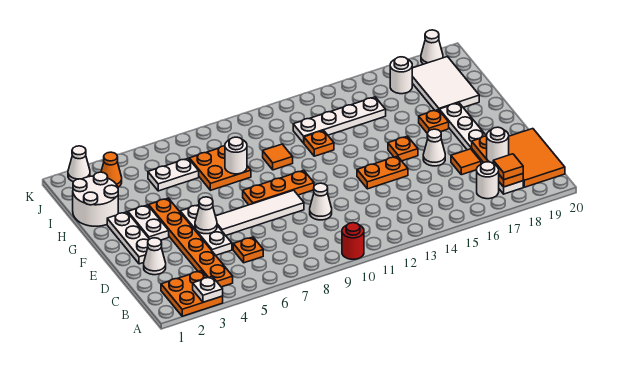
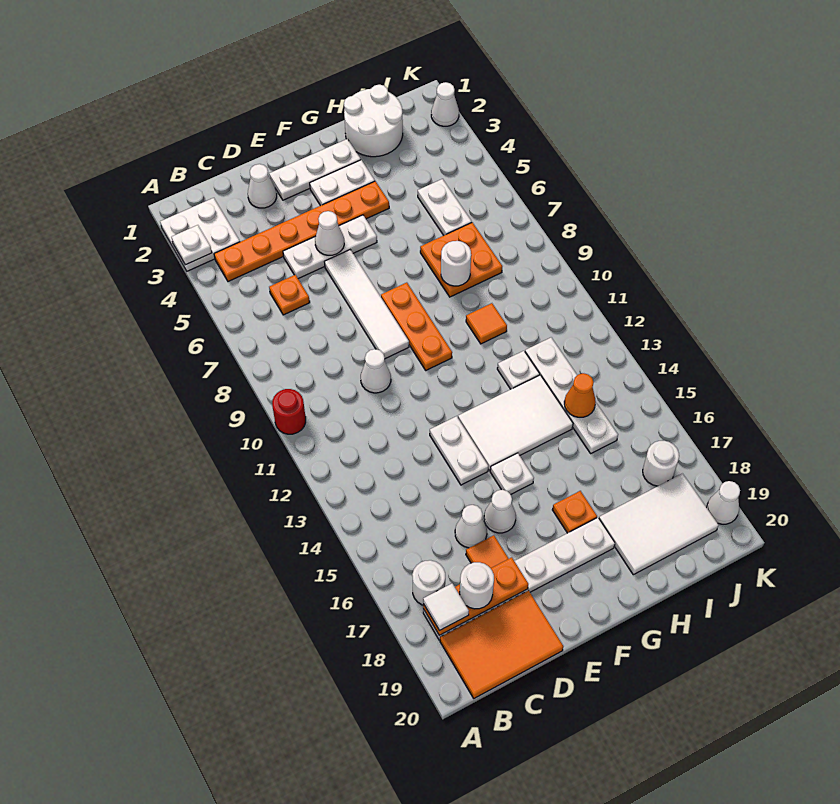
orange plate A2:B3 level 1 -> white plate A2:B3 level 1
orange tile B18 level 3 -> white tile B18 level 3
none -> white cone D16 level 1
orange plate E13:E14 level 1 -> white plate E13:E14 level 1
none -> white tile F13:H14 level 1
orange plate F15 level 1 -> white plate F15 level 1
orange plate H12 level 1 -> white plate H12 level 1
orange cone J3 level 1 -> orange cone I14 level 2

